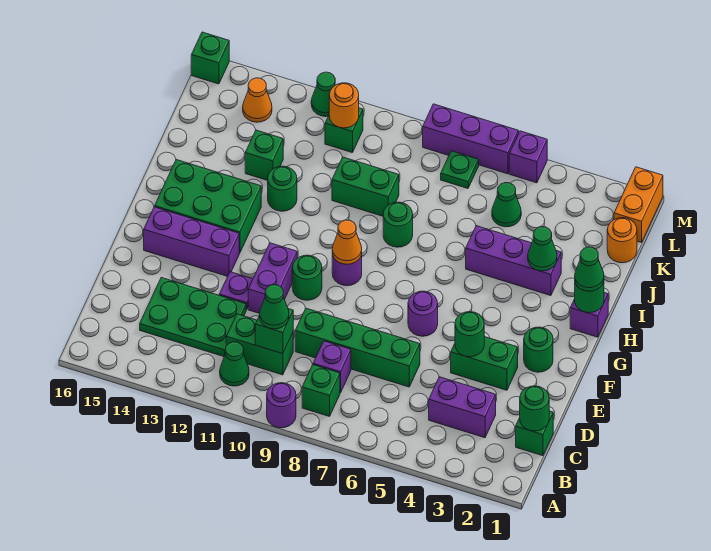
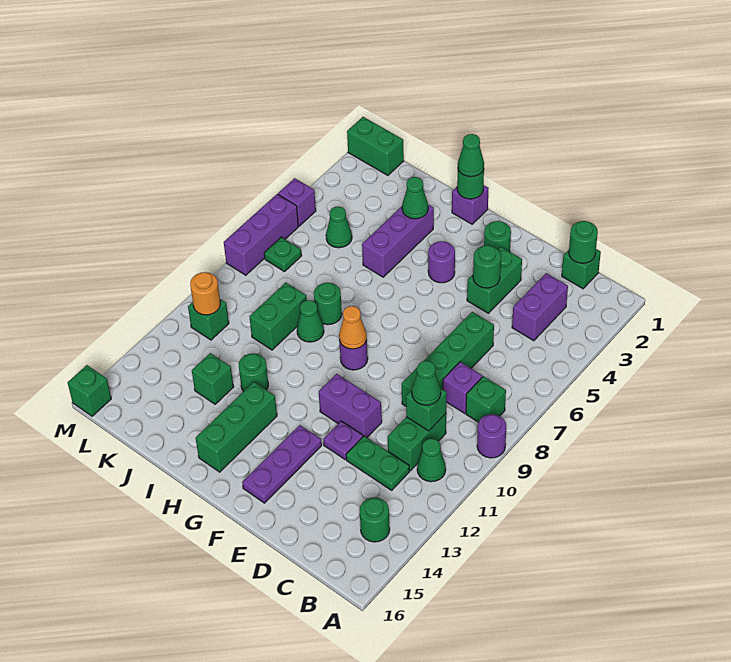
green plate C12:D14 level 1 -> green plate C12:D12 level 1
purple round brick F6 level 1 -> purple round brick G4 level 1
green round brick F10 level 1 -> green round brick B14 level 1
purple brick F13:F15 level 1 -> purple plate F13:F15 level 1
green brick G13:H15 level 1 -> green brick H13:H15 level 1
orange round brick K1 level 1 -> none
orange brick L1:M1 level 1 -> green brick L1:M1 level 1
orange cone L14 level 1 -> none
green cone M12 level 1 -> green cone I9 level 1

